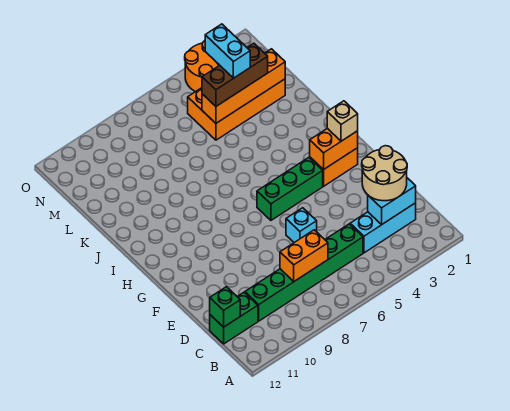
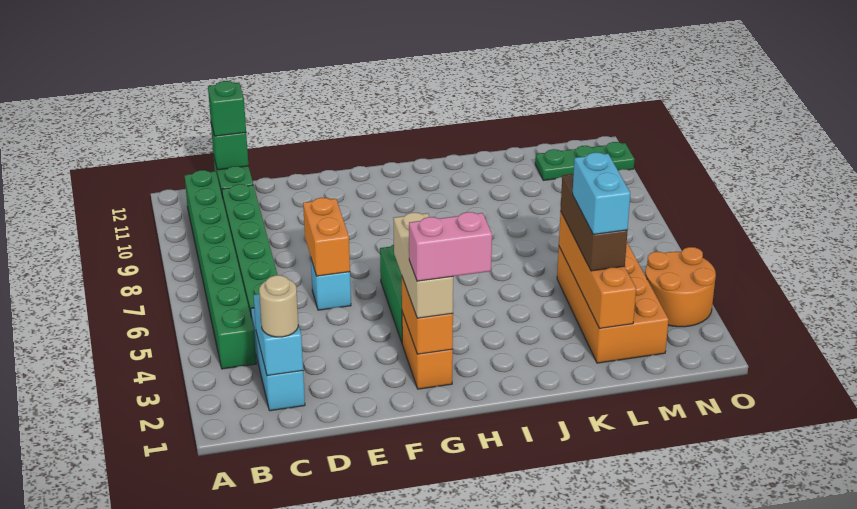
none -> green brick B4:B11 level 1
tan round brick C2:D3 level 3 -> tan round brick C2 level 3
orange brick C7:C8 level 2 -> orange brick E6:E7 level 2
none -> green brick C12 level 3
tan brick G2 level 3 -> tan brick G2:G4 level 3
none -> pink brick G2:H2 level 4
cyan brick L4:M4 level 4 -> cyan brick L3:L4 level 4
none -> green plate M11:O11 level 1

